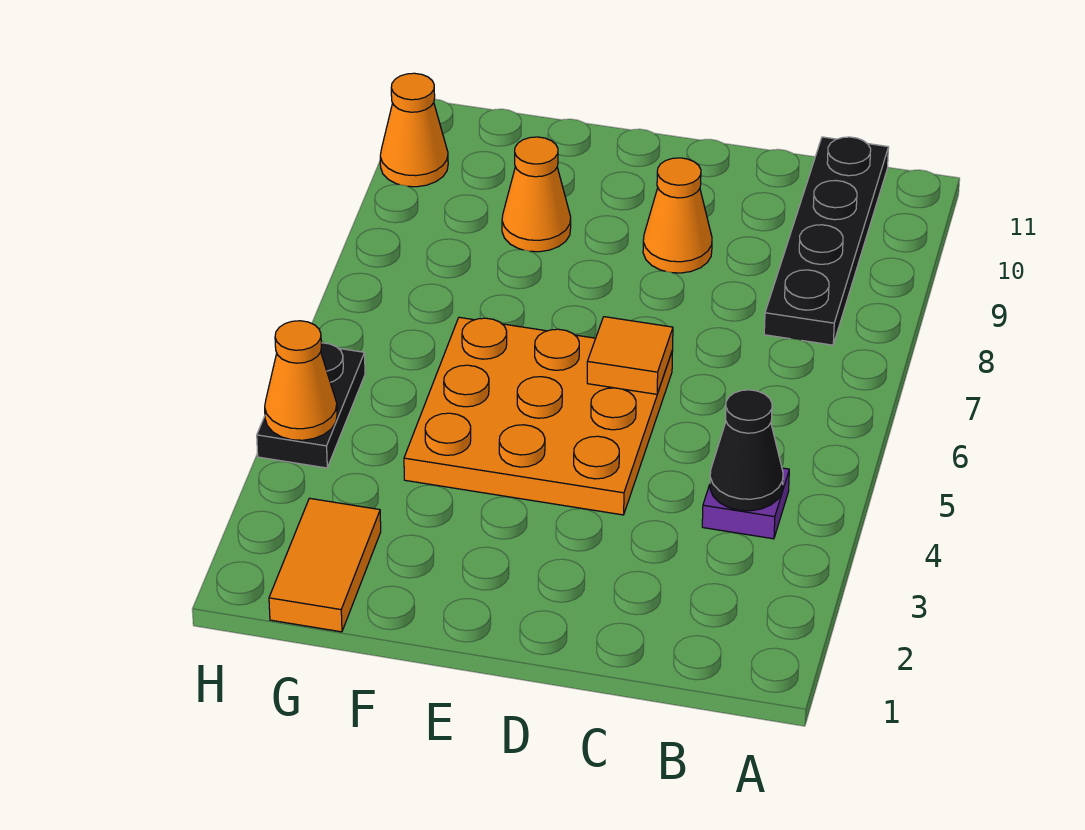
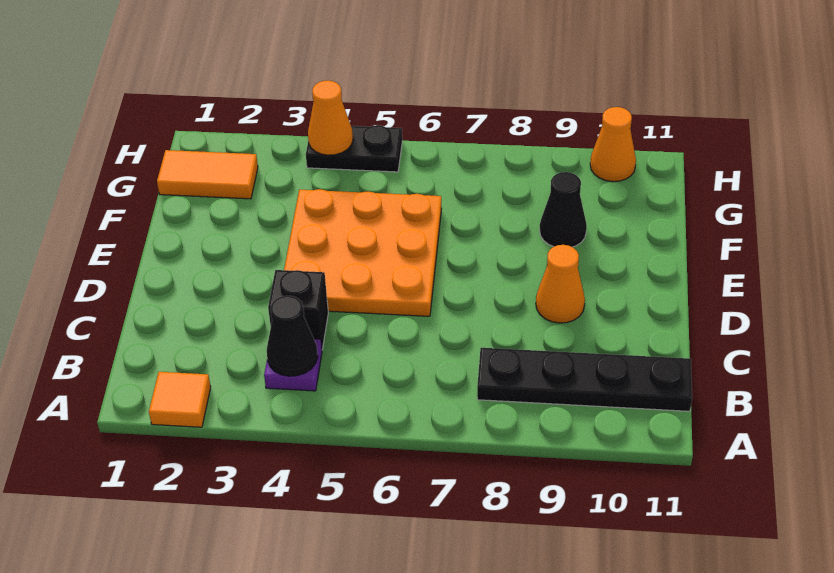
none -> black brick C4 level 1
orange tile D6 level 2 -> orange tile A2 level 1
orange cone F9 level 1 -> black cone F9 level 1

